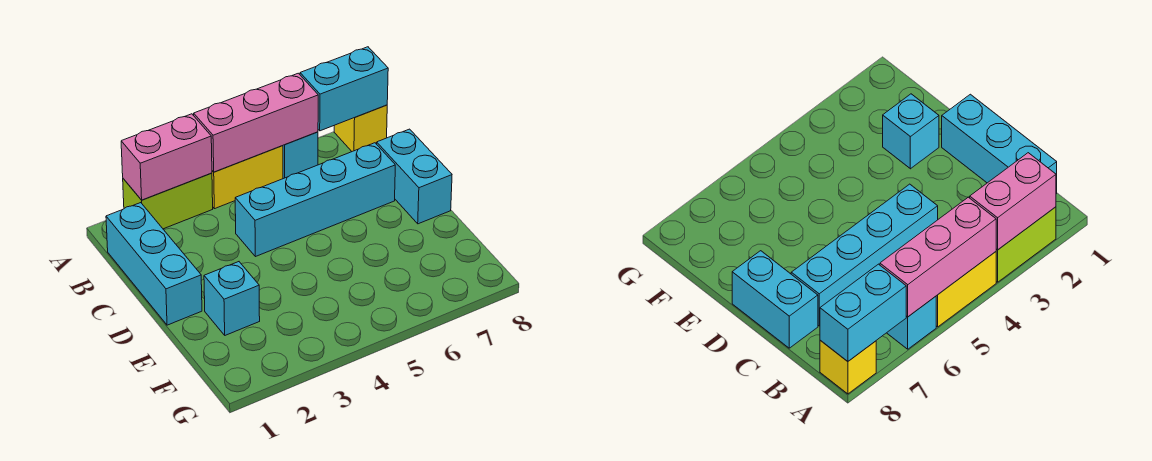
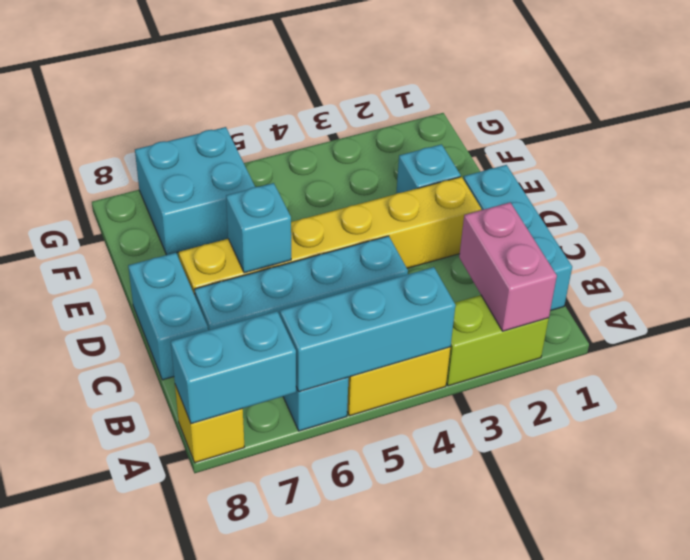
pink brick A2:A3 level 2 -> pink brick A2:B2 level 2
pink brick A4:A6 level 2 -> cyan brick A4:A6 level 2
none -> yellow brick D2:D7 level 1
none -> cyan brick D6 level 2
none -> cyan brick F6:G7 level 1

